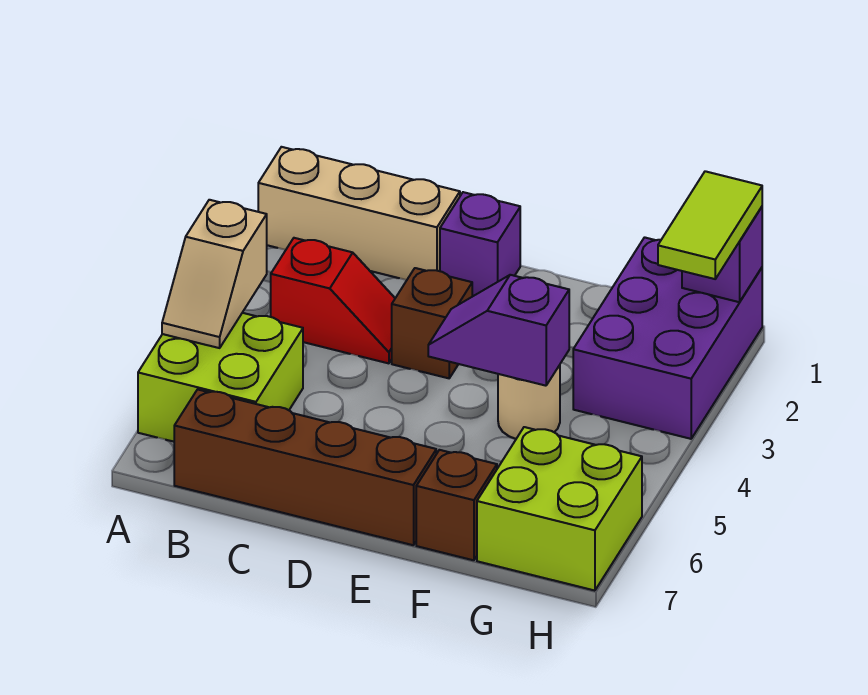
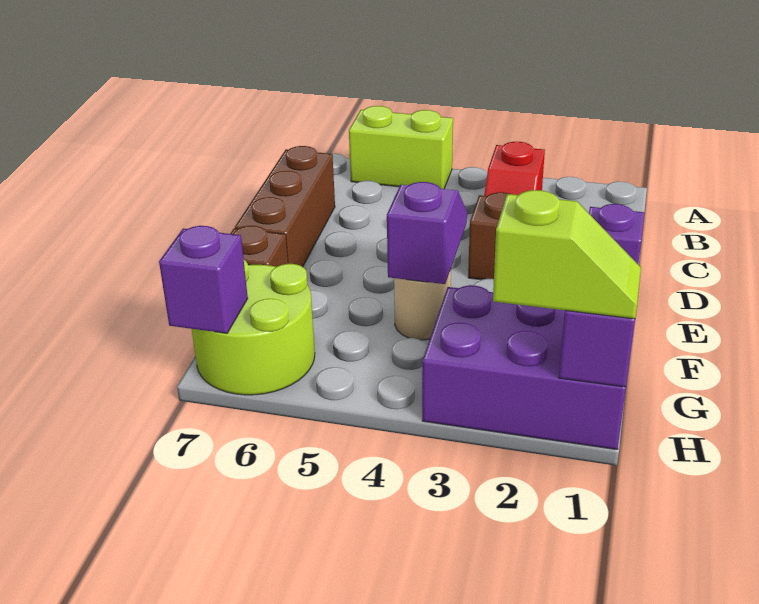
tan brick A1:C1 level 1 -> none
tan slope A4:A5 level 2 top 4 -> none
lime brick A5:B6 level 1 -> lime brick A5:A6 level 1
brown brick B7:E7 level 1 -> brown brick C7:E7 level 1
lime brick G6:H7 level 1 -> lime round brick G6:H7 level 1
lime tile H1:H2 level 3 -> lime slope H1:H2 level 3 top 2
none -> purple brick H7 level 2

